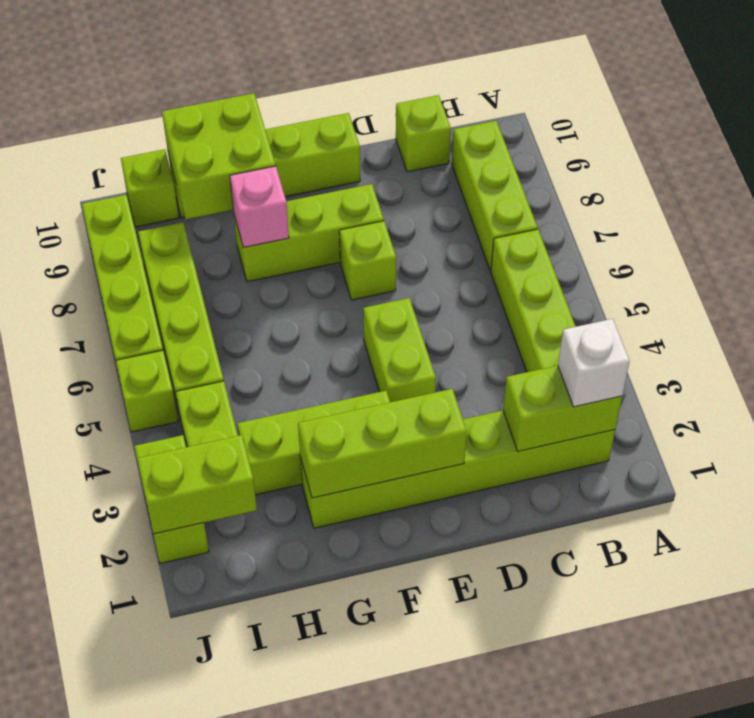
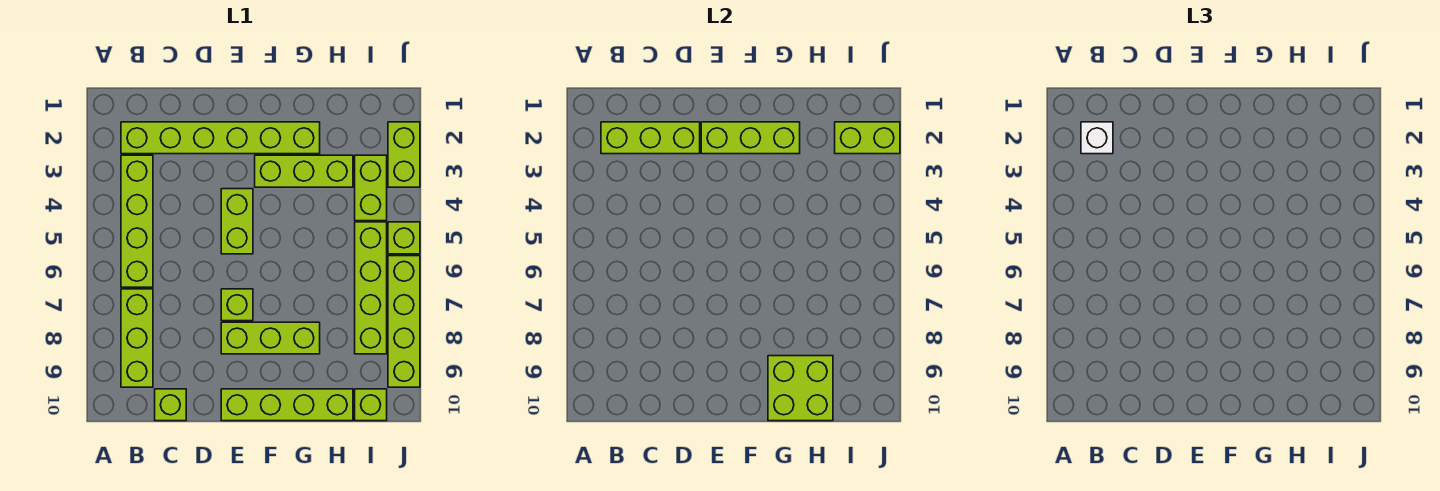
lime brick B2:C2 level 2 -> lime brick B2:D2 level 2
pink brick G8 level 2 -> none

